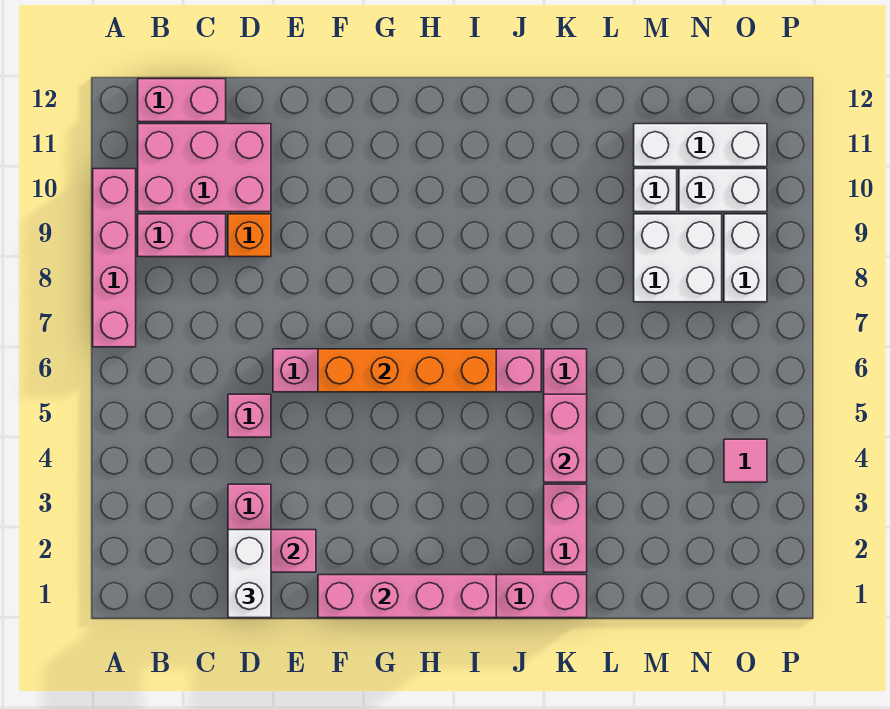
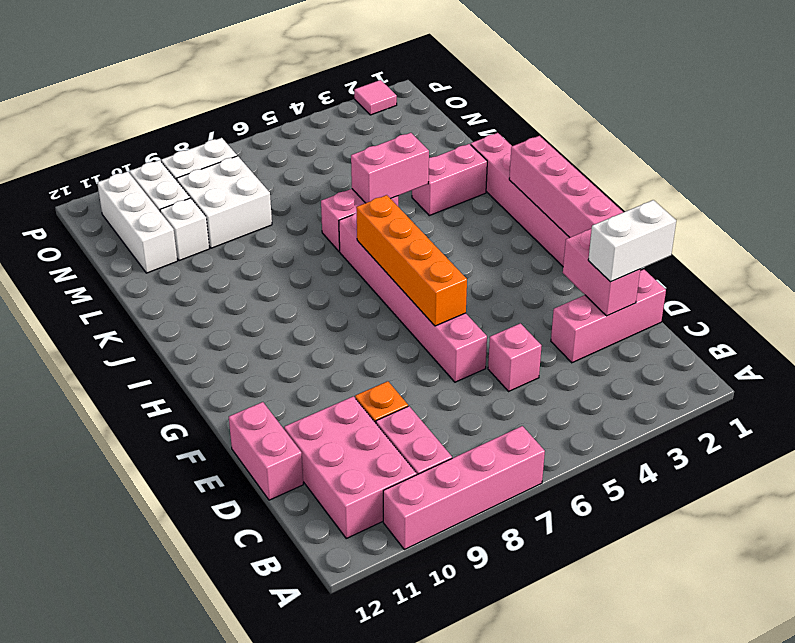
pink brick B12:C12 level 1 -> pink brick D12:E12 level 1
pink tile O4 level 1 -> pink tile P2 level 1

